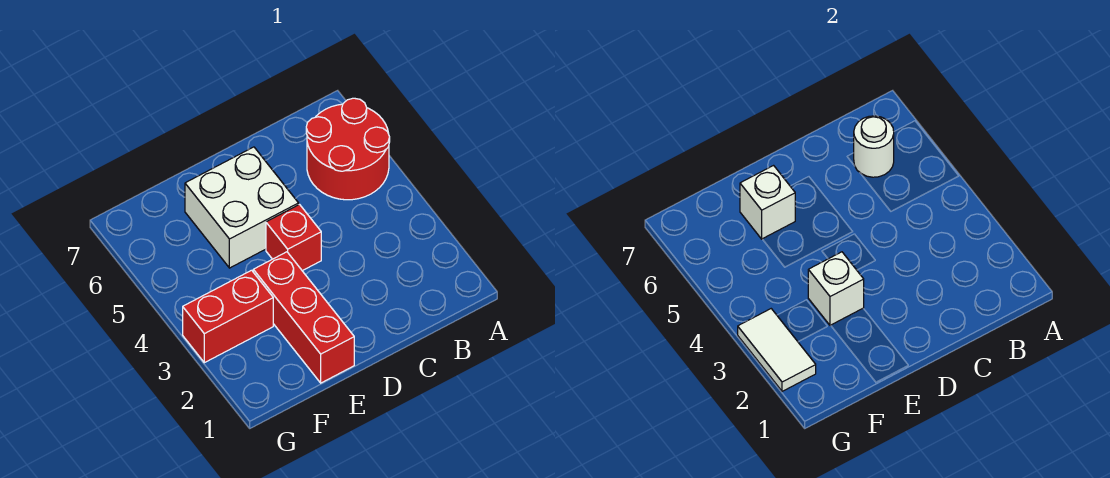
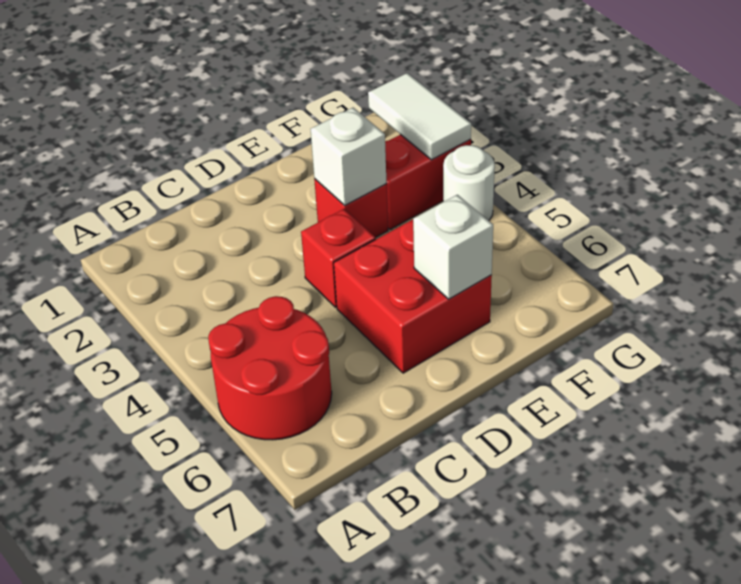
white round brick B6 level 2 -> white round brick G4 level 1
white brick D5:E6 level 1 -> red brick D5:E6 level 1
red brick E1:E3 level 1 -> red brick E3 level 1

